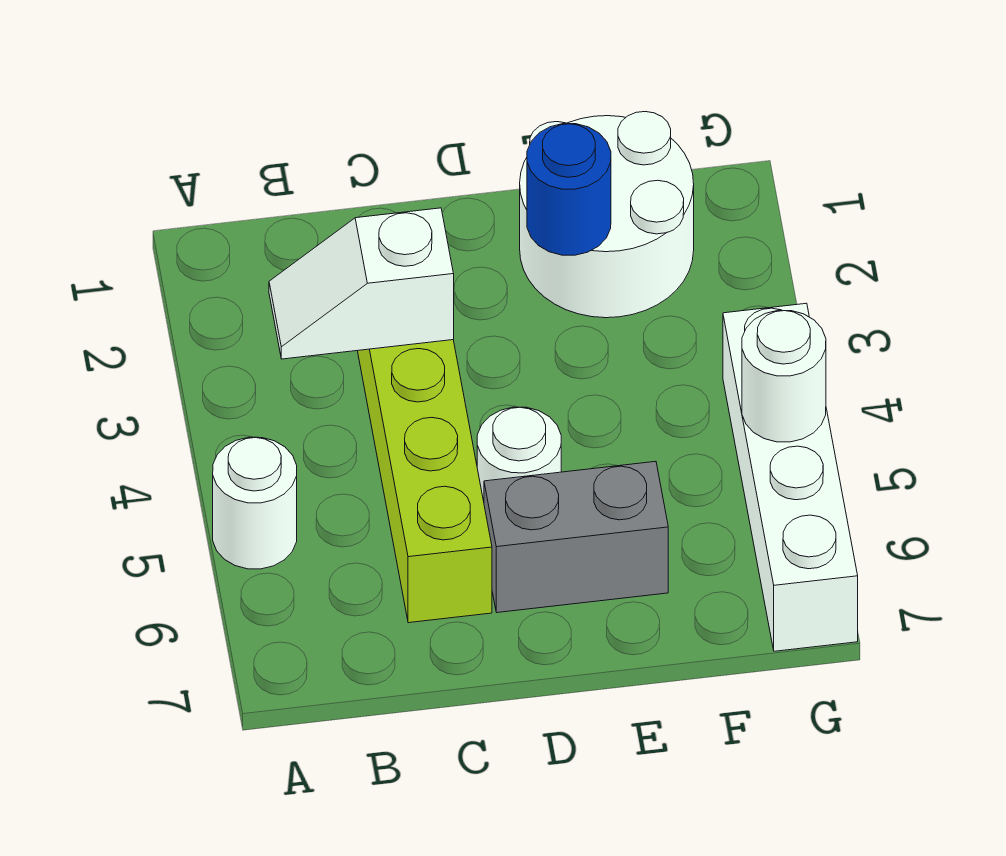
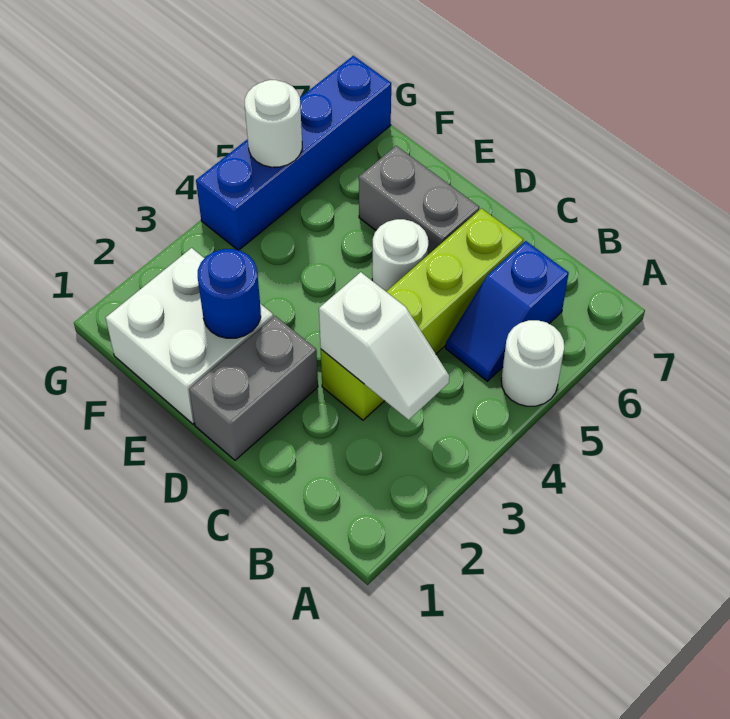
none -> blue slope B5:B6 level 1 top 6
none -> grey brick D1:D2 level 1
white round brick E1:F2 level 1 -> white brick E1:F2 level 1
white brick G4:G7 level 1 -> blue brick G4:G7 level 1

